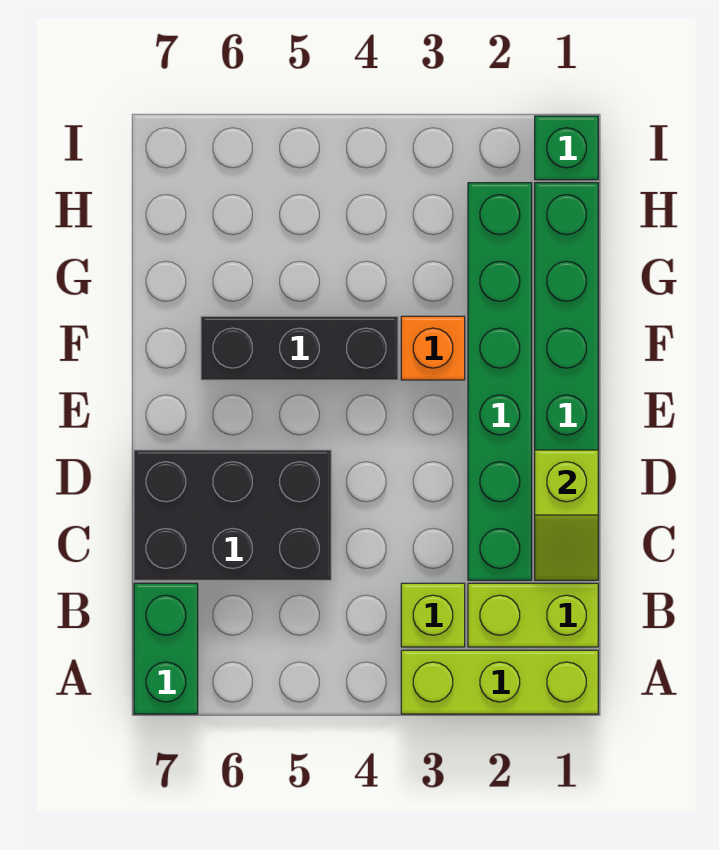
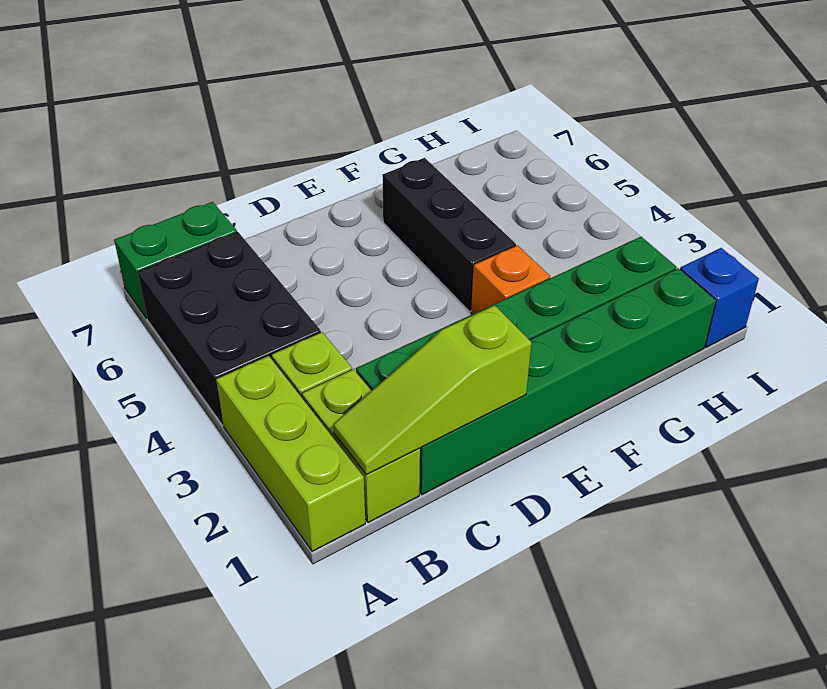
lime slope C1:D1 level 2 top D -> lime slope B1:D1 level 2 top D
black brick C5:D7 level 1 -> black brick A4:B6 level 1
green brick I1 level 1 -> blue brick I1 level 1

